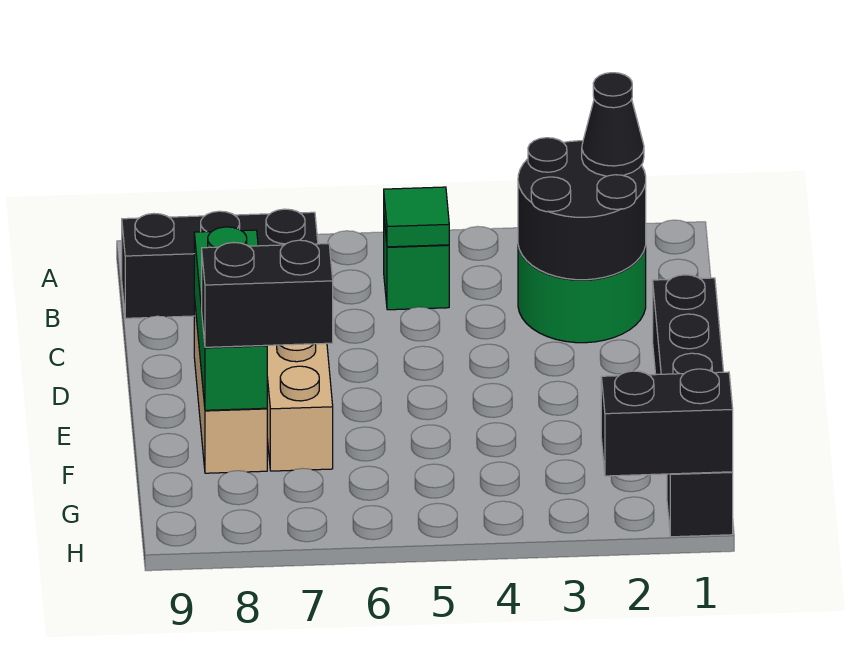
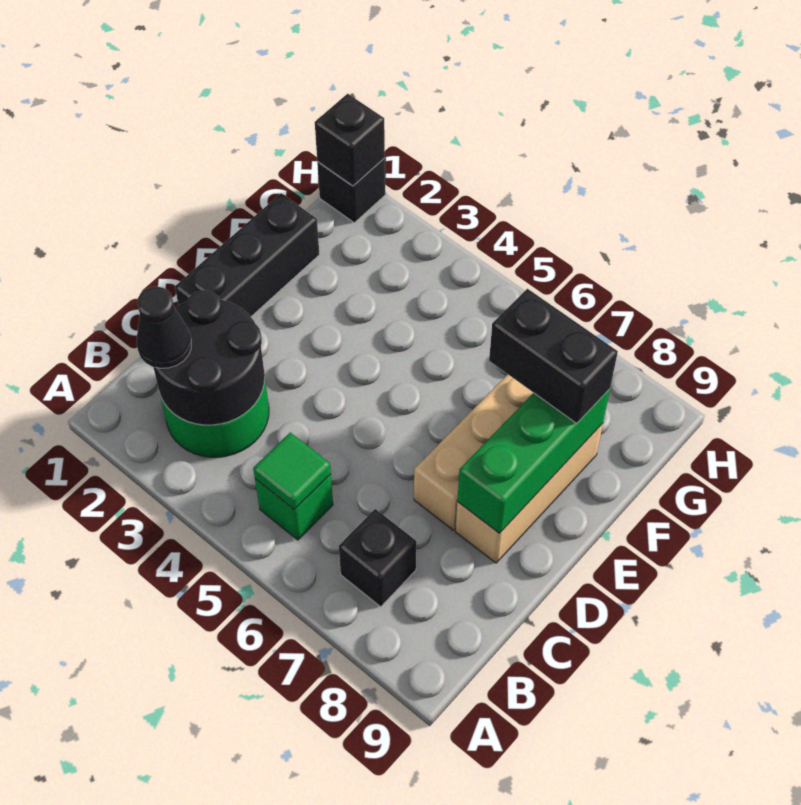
black brick B7:B9 level 1 -> black brick B7 level 1
black brick H1:H2 level 2 -> black brick H1 level 2

